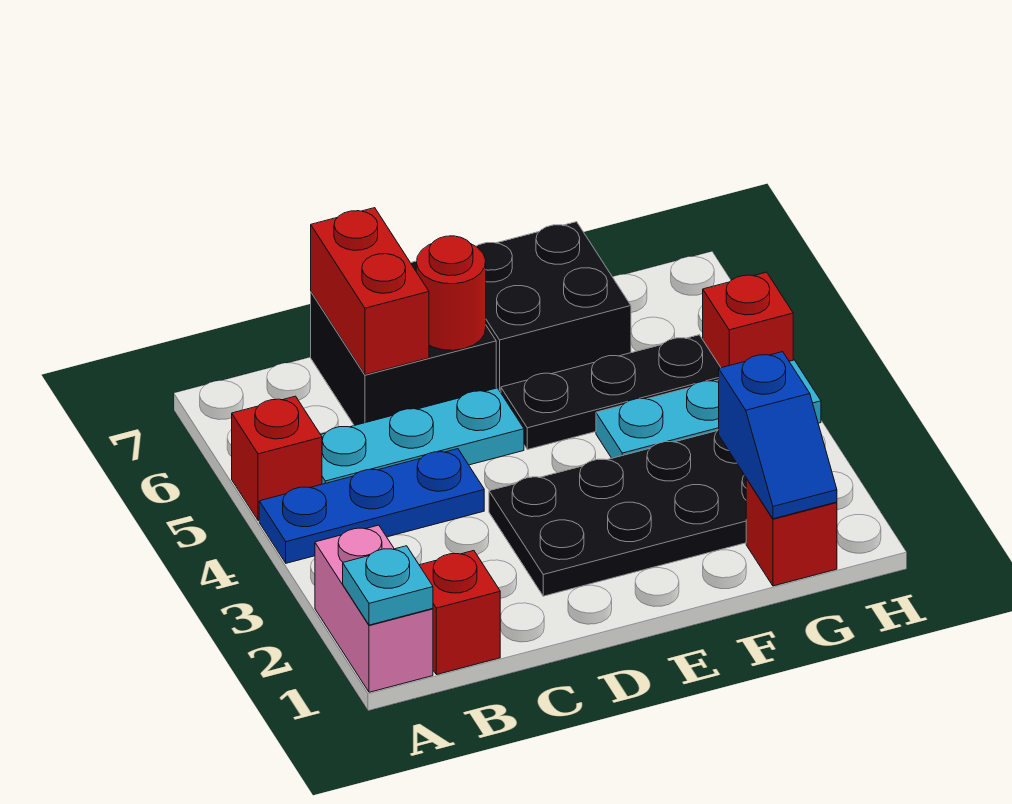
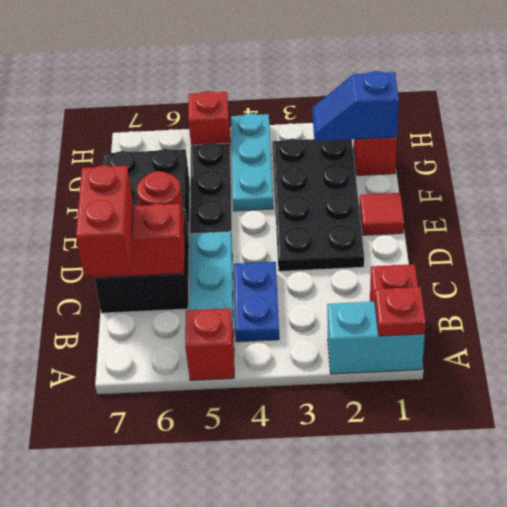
pink brick A1:A2 level 1 -> cyan brick A1:A2 level 1
cyan plate A1 level 2 -> red plate A1 level 2
blue plate A4:C4 level 1 -> blue plate B4:C4 level 1
none -> red brick B7:C7 level 3
none -> red tile E1 level 1
blue slope G1:G2 level 2 top 2 -> blue slope G1:G2 level 2 top 1

